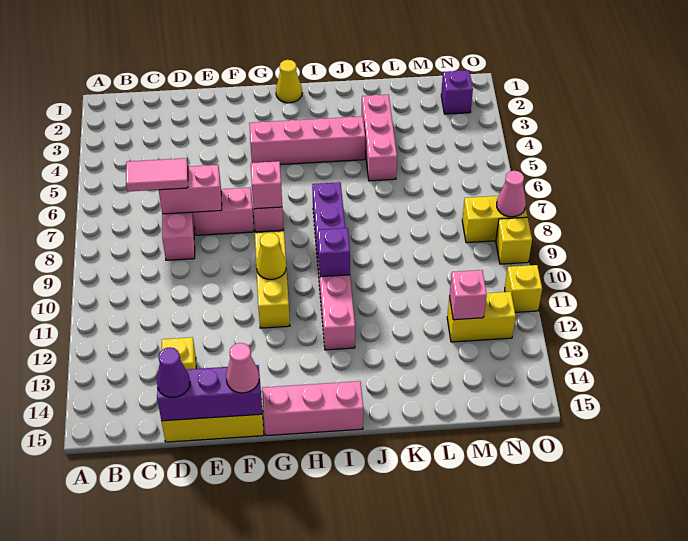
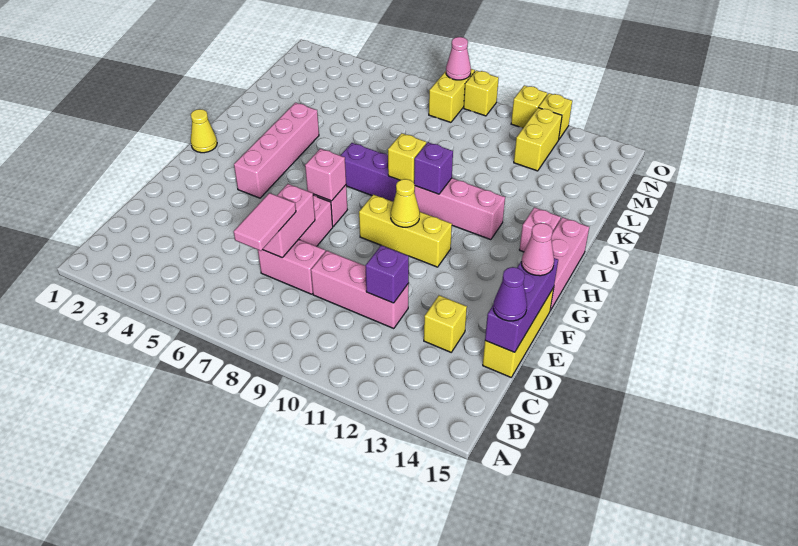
none -> yellow brick I9 level 2
pink brick K3:K5 level 1 -> pink brick D9:D11 level 1
pink brick M12 level 2 -> pink brick I14 level 1
purple brick N2 level 1 -> purple brick D11 level 2
none -> yellow brick O12 level 1

